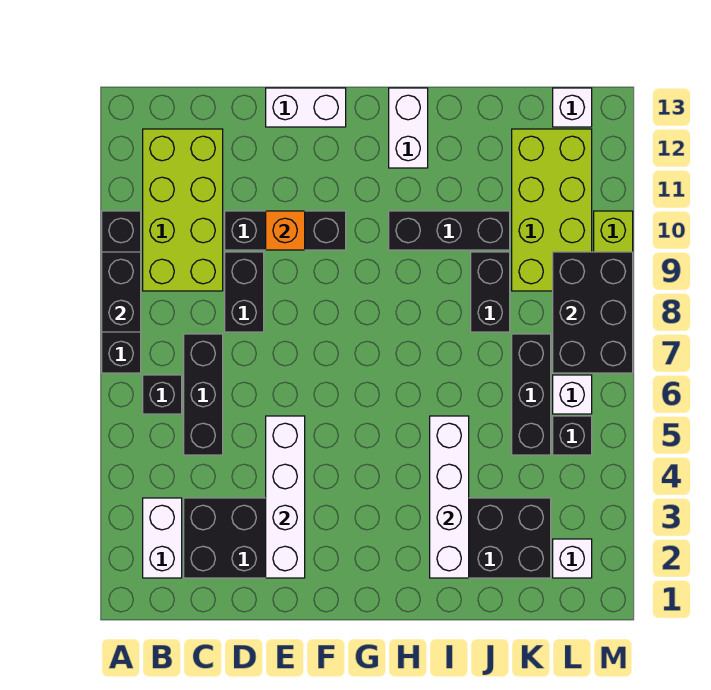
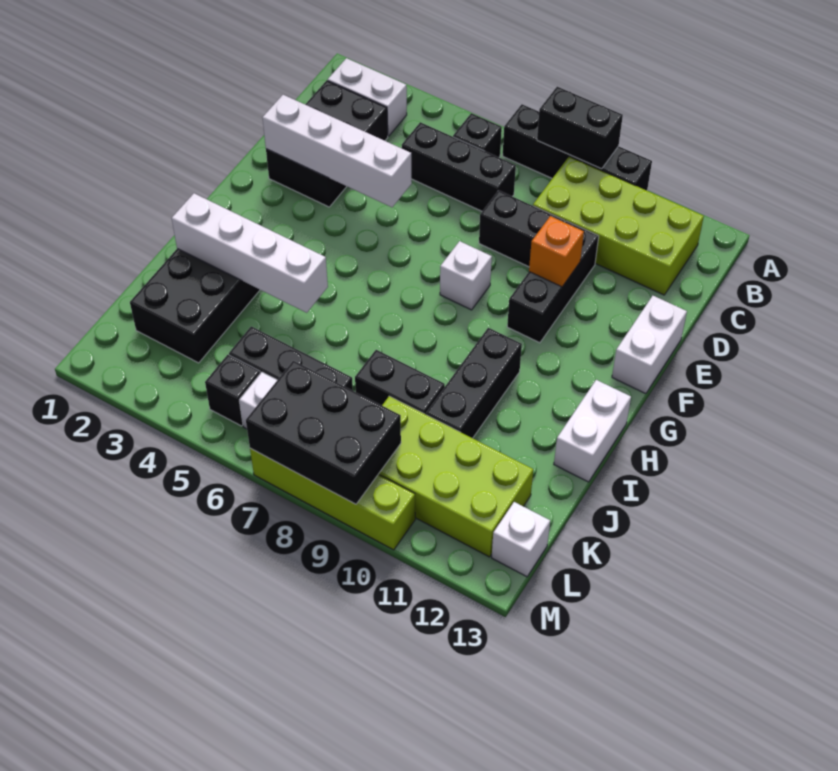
white brick H12:H13 level 1 -> white brick H13:I13 level 1
white brick L2 level 1 -> white brick F8 level 1

